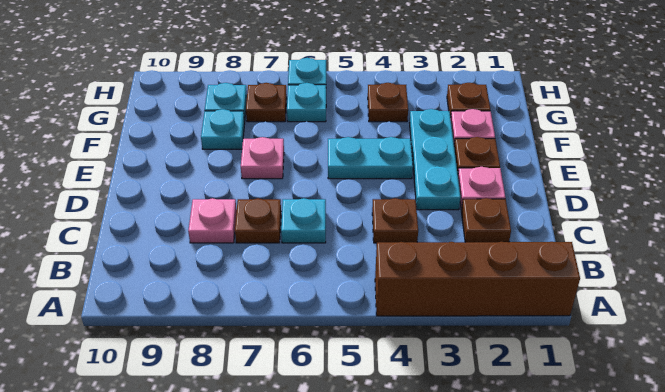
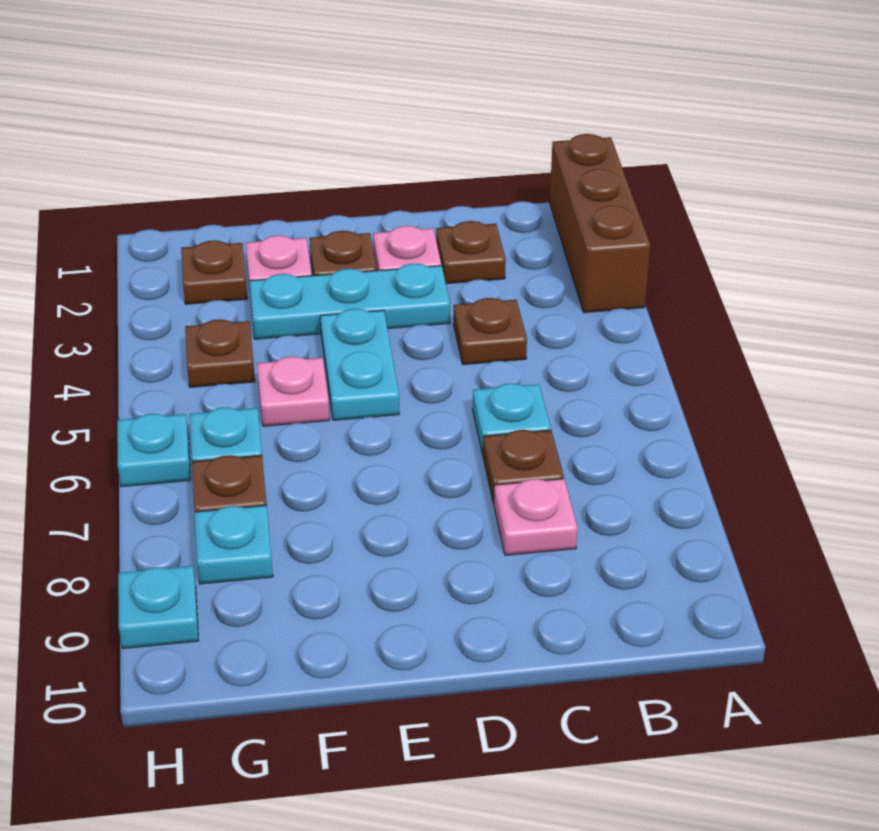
brown brick A1:A4 level 1 -> brown brick A1:A3 level 1
pink plate E7 level 1 -> pink plate F5 level 1
cyan plate F8 level 1 -> cyan plate H9 level 1

